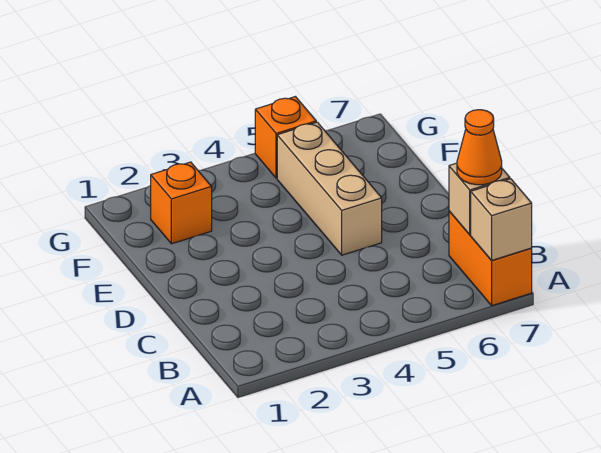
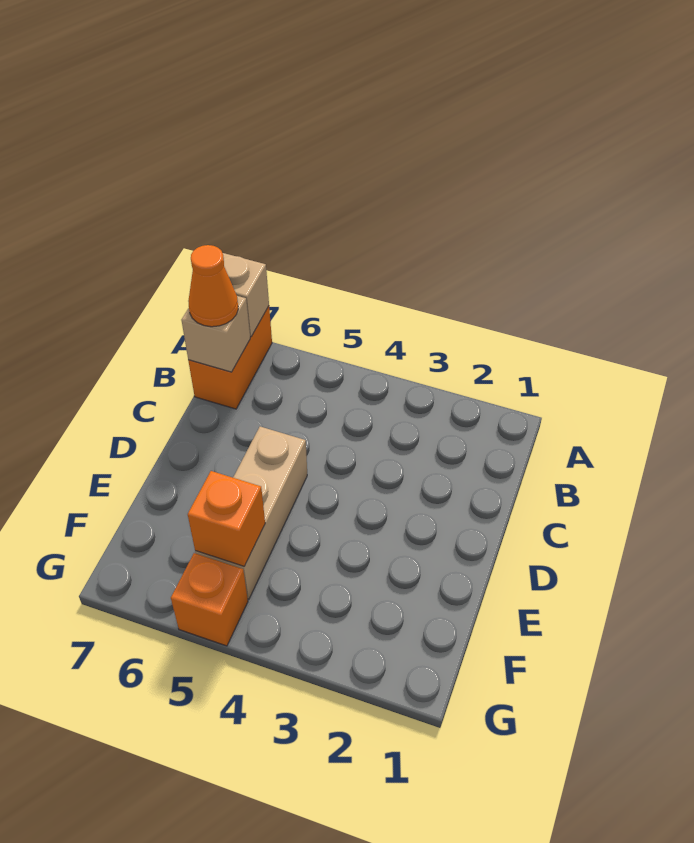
orange brick F2 level 1 -> orange brick F5 level 2

